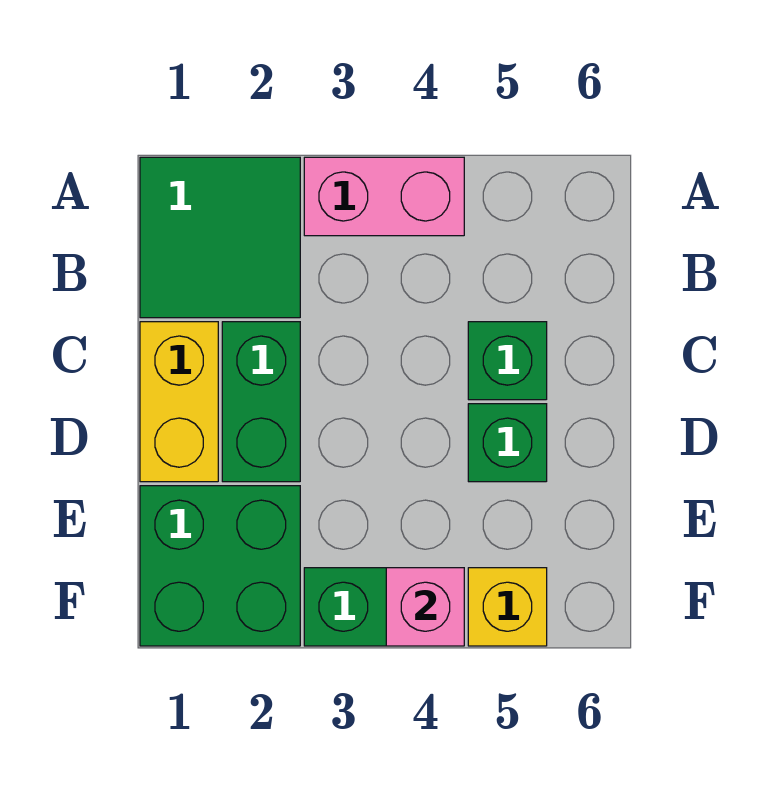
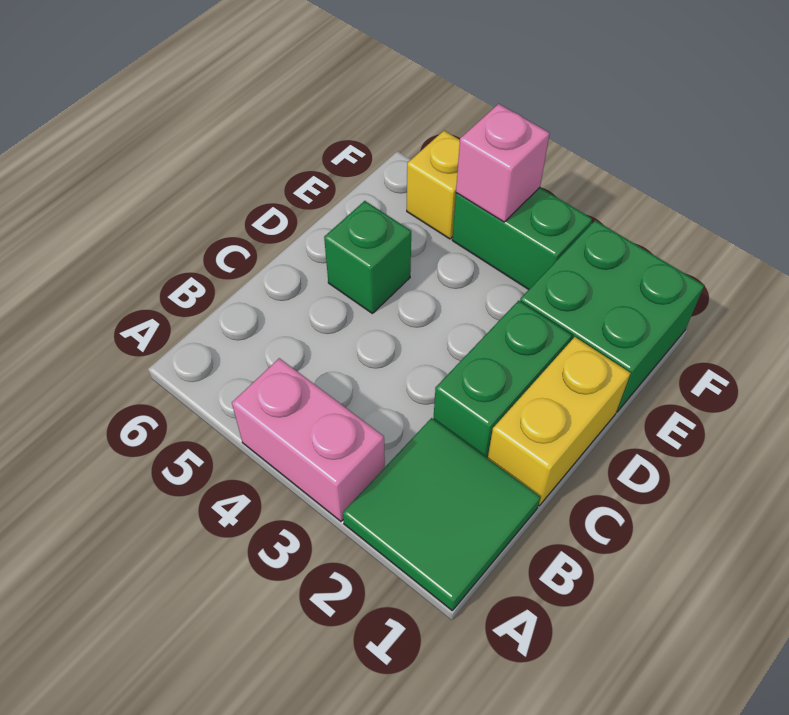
green brick C5 level 1 -> none

